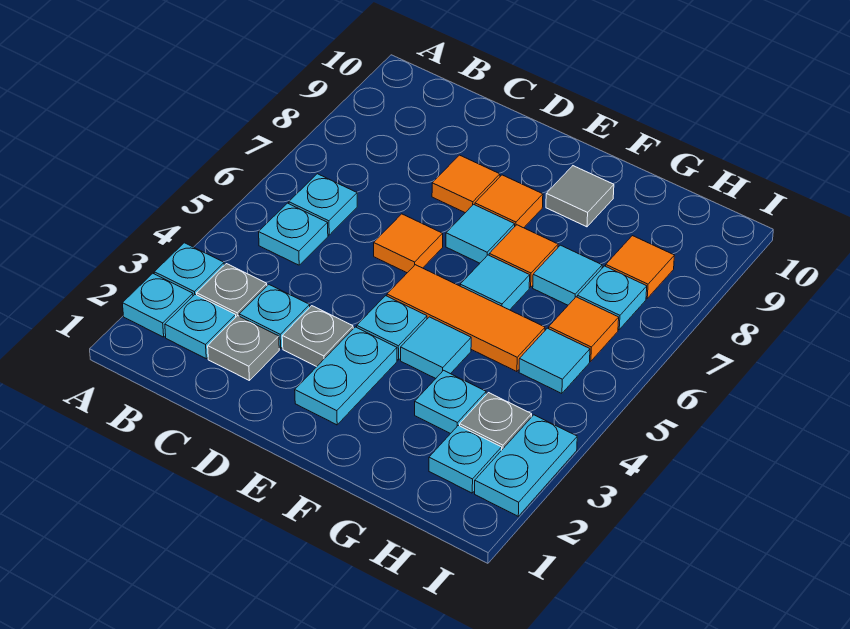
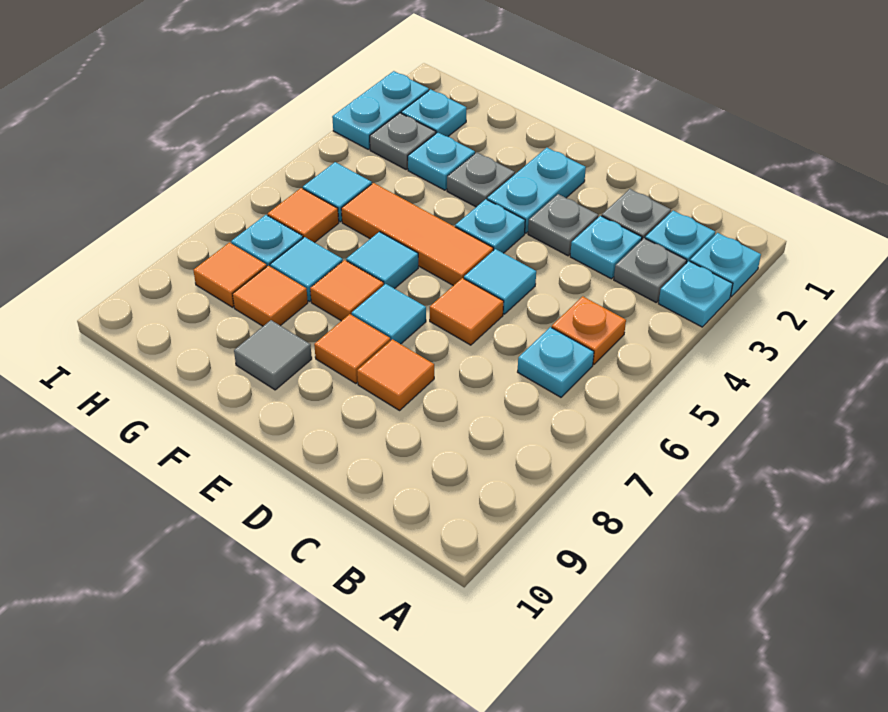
cyan plate B5 level 1 -> orange plate B5 level 1
none -> grey plate F3 level 1
cyan tile F4 level 1 -> cyan tile D5 level 1
none -> orange tile G8 level 1

